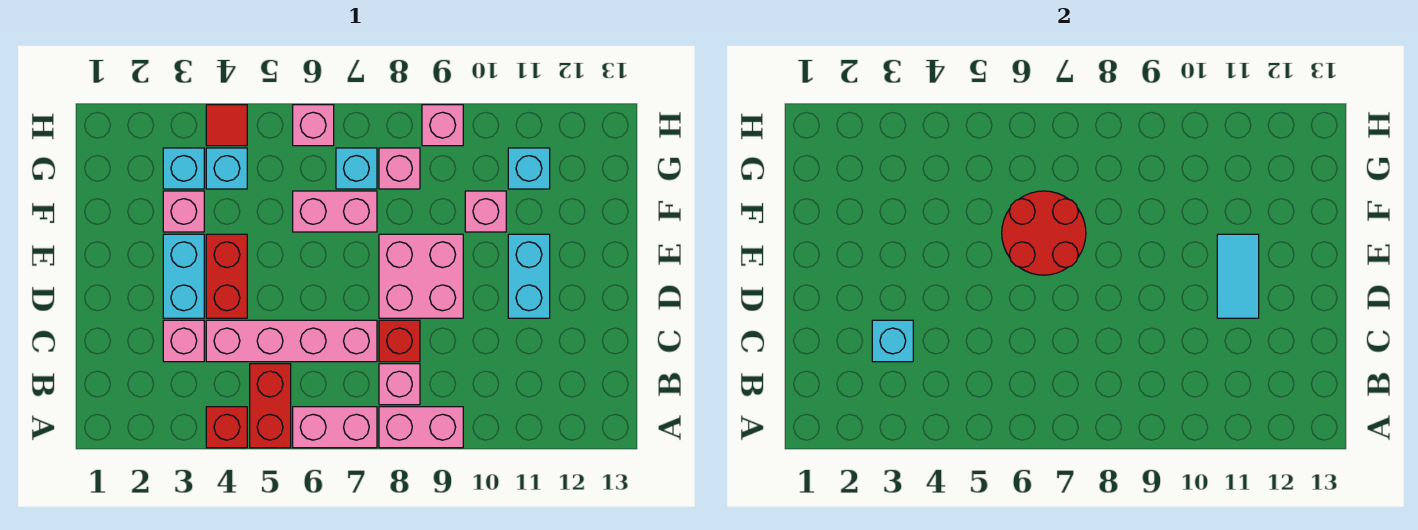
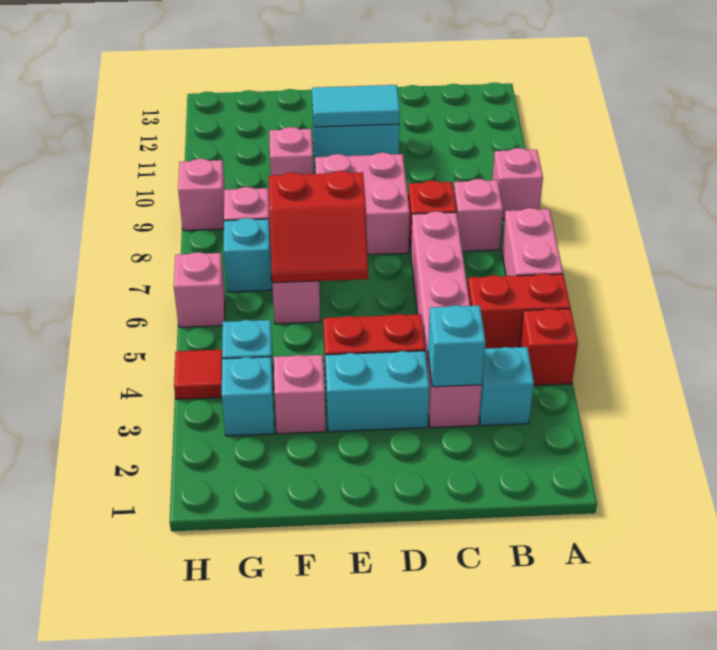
pink brick A8:A9 level 1 -> pink brick A9 level 1
red round brick E6:F7 level 2 -> red slope E6:F7 level 2 top 7
cyan brick G11 level 1 -> cyan brick B3 level 1

